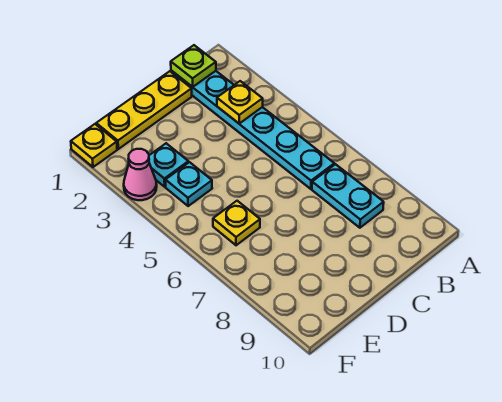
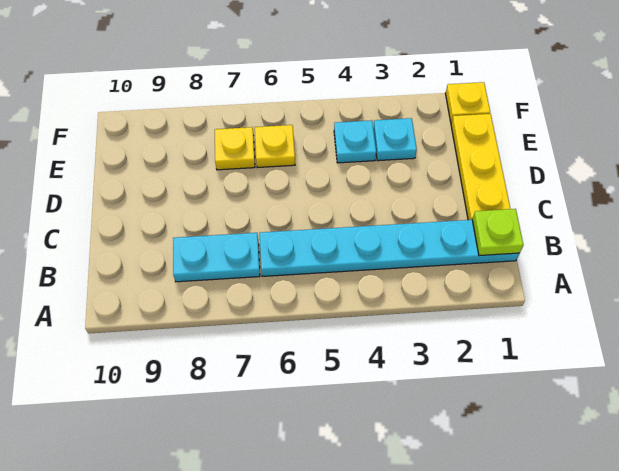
yellow plate B3 level 2 -> yellow plate E7 level 1
pink cone F3 level 1 -> none

